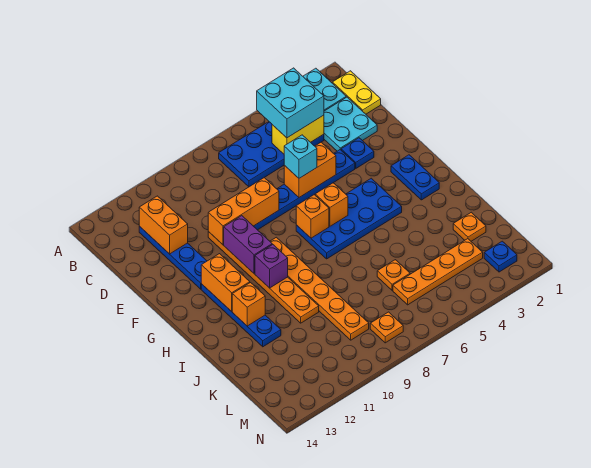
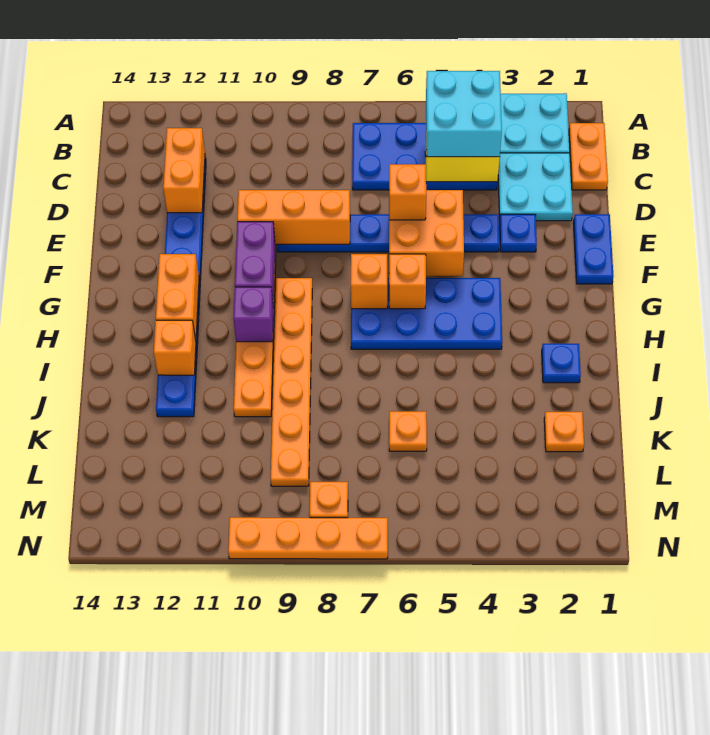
yellow plate B1:C1 level 1 -> orange plate B1:C1 level 1
orange brick E5:E6 level 2 -> orange brick E5:F6 level 2
cyan brick E6 level 3 -> orange brick E6 level 3
blue plate G2:H2 level 1 -> blue plate E1:F1 level 1
orange plate L3:L6 level 1 -> orange plate N7:N10 level 1
blue plate M2 level 1 -> blue plate I2 level 1

